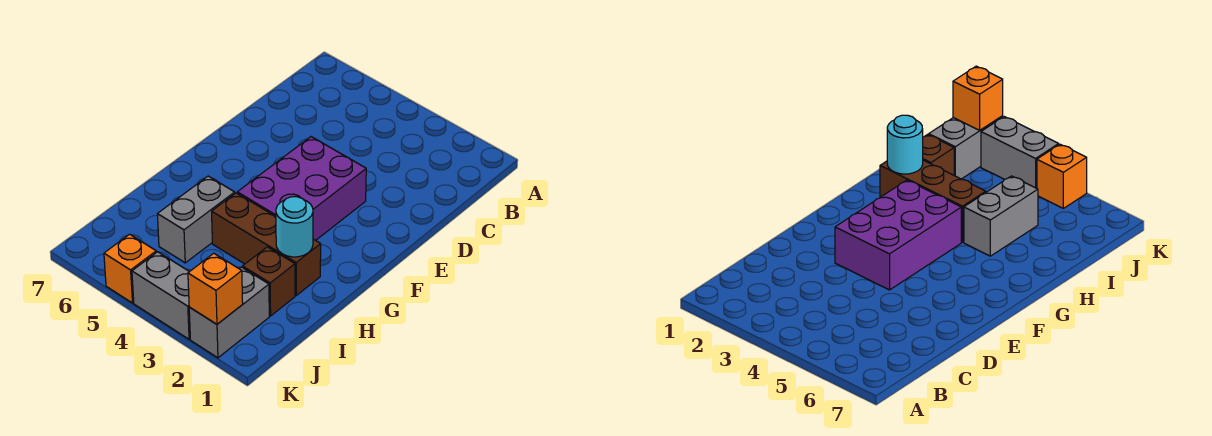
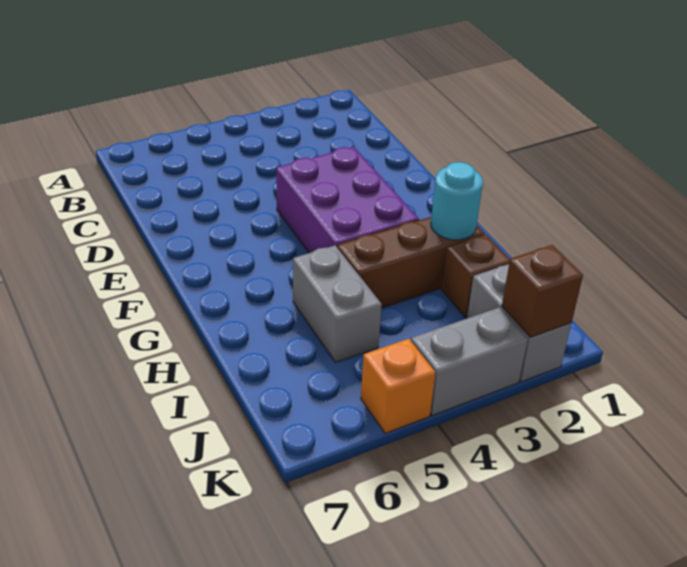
orange brick K2 level 2 -> brown brick K2 level 2

